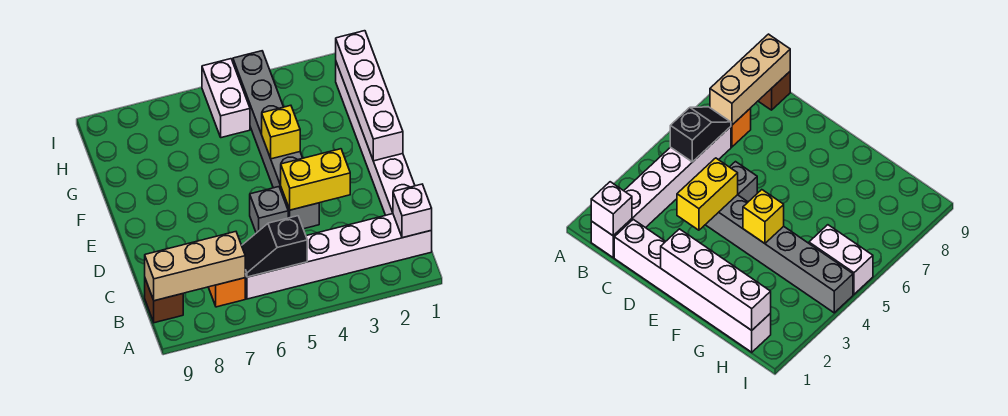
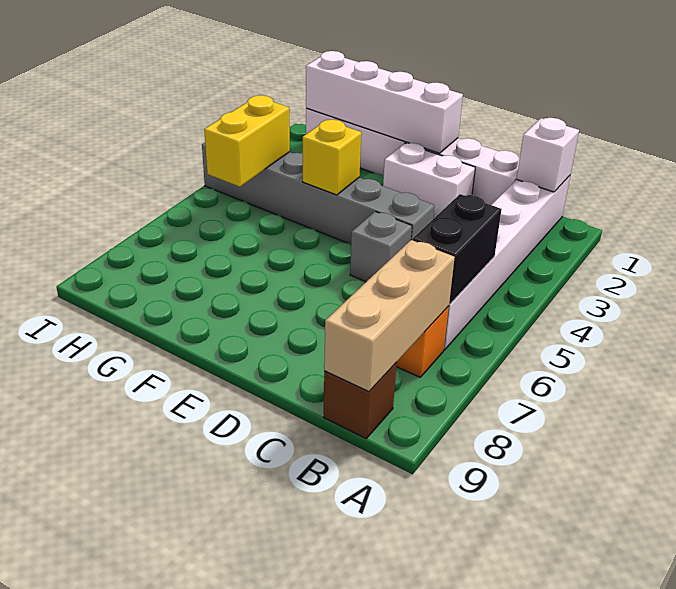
black slope B5:B6 level 2 top 5 -> black brick B5:B6 level 2
yellow brick D3:D4 level 2 -> yellow brick H4:H5 level 2
white brick H5:I5 level 1 -> white brick D2:E2 level 1

